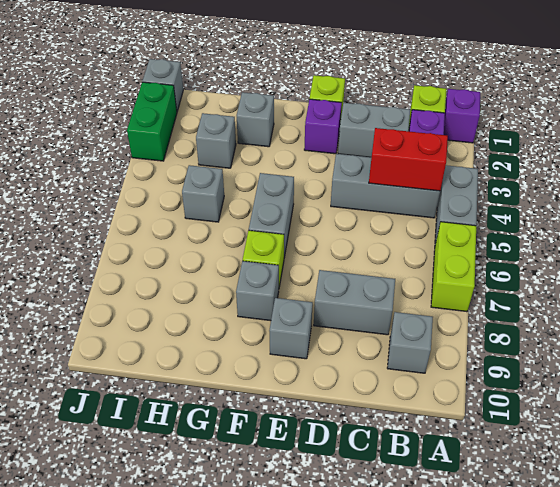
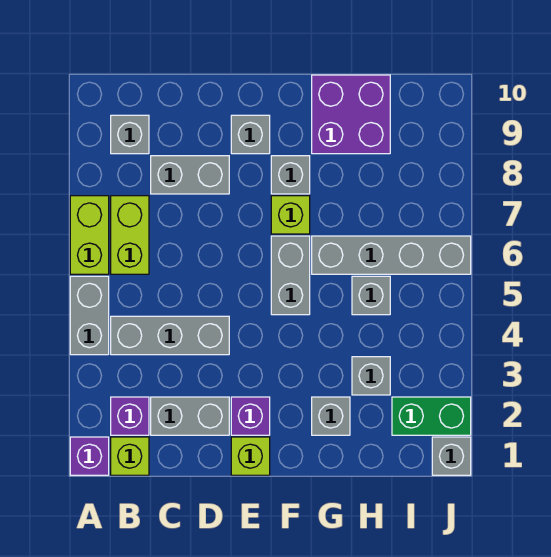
red brick B4:C4 level 2 -> none
none -> lime brick B6:B7 level 1
none -> grey brick G6:J6 level 1
none -> purple brick G9:H10 level 1
green brick J2:J3 level 1 -> green brick I2:J2 level 1

